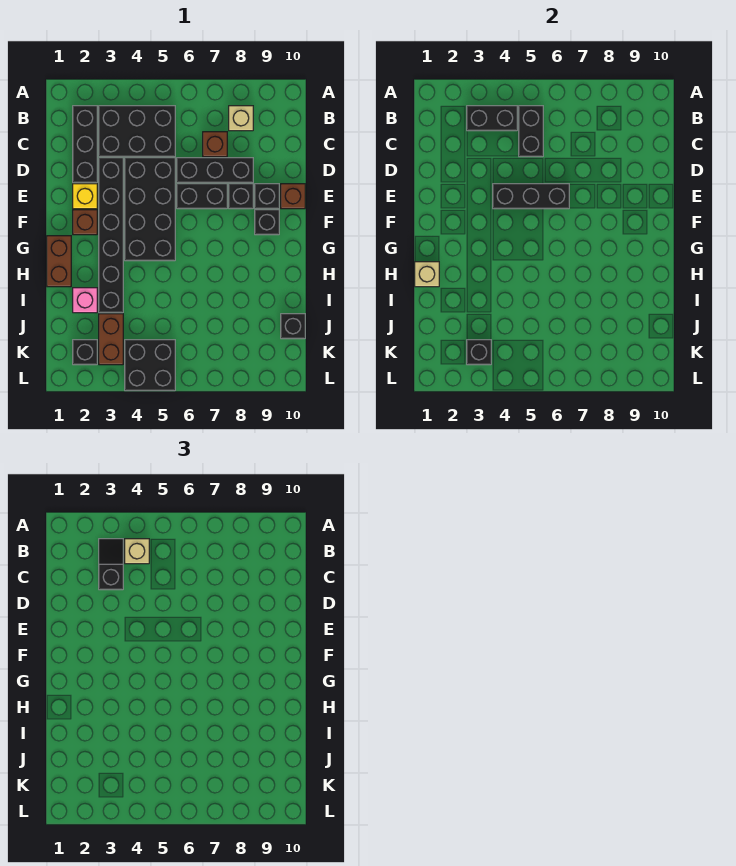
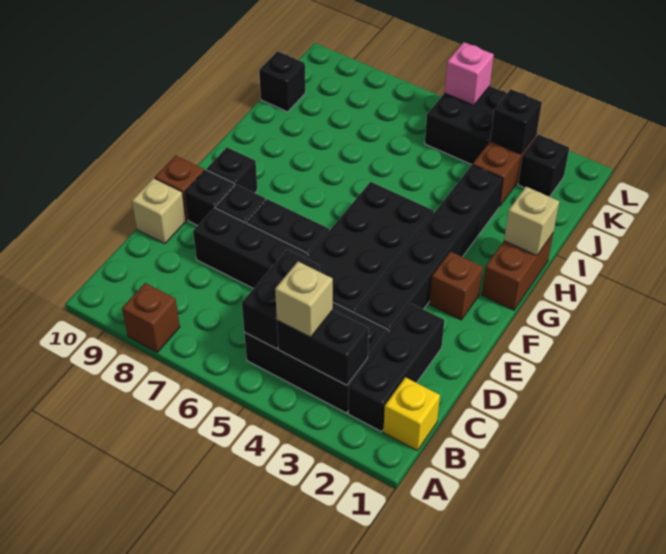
black slope B3:C3 level 3 top C -> none
tan brick B8 level 1 -> tan brick D10 level 1
brown brick C7 level 1 -> brown brick A8 level 1
yellow brick E2 level 1 -> yellow brick B1 level 1
black brick E4:E6 level 2 -> none
pink brick I2 level 1 -> pink brick L5 level 2

